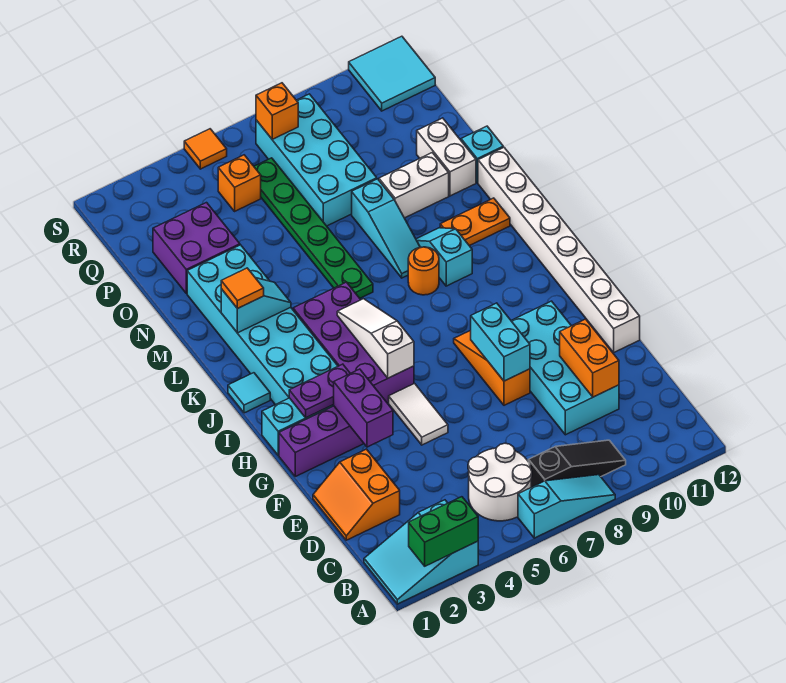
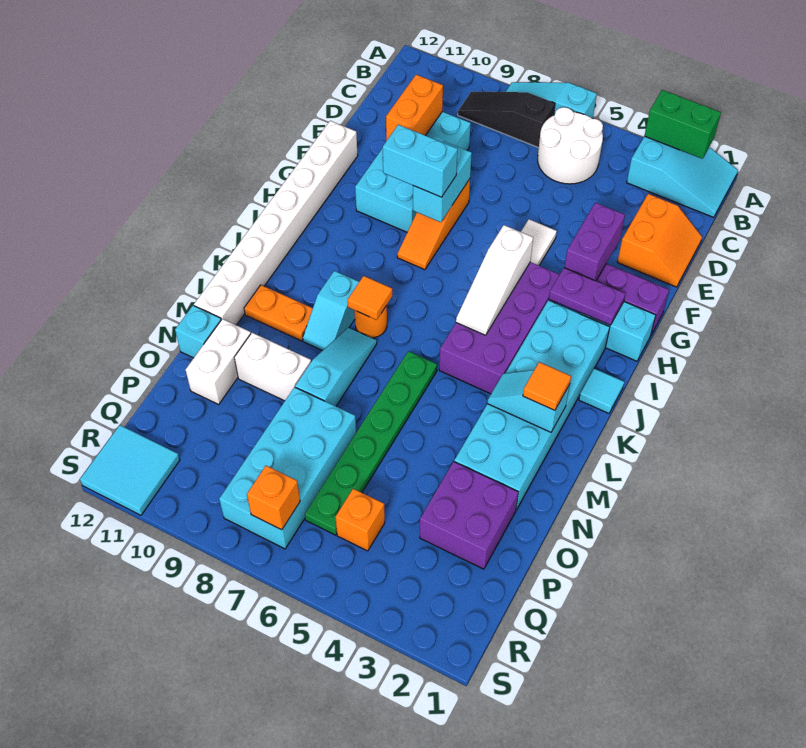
none -> cyan brick G8:G9 level 3
orange tile S5 level 1 -> orange tile K8 level 2

